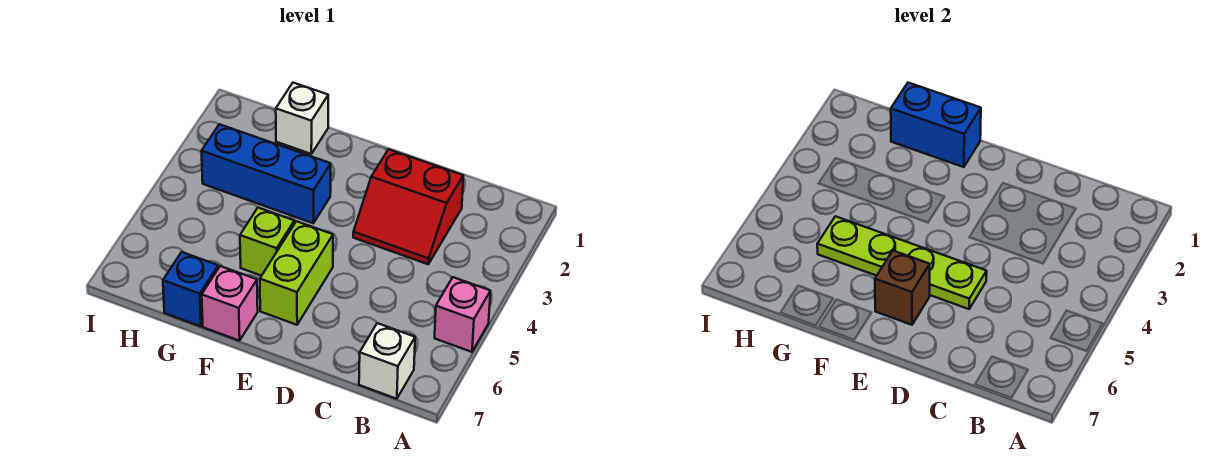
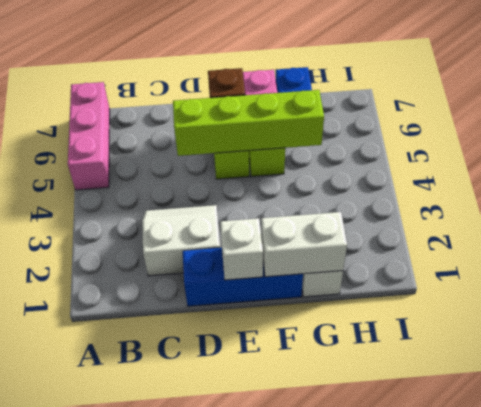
pink brick A5 level 1 -> pink brick A5:A7 level 1
white brick B7 level 1 -> white brick E1 level 2
red slope C2:D3 level 1 top 2 -> white slope C2:D3 level 1 top 2
lime plate D5:G5 level 2 -> lime brick D5:G5 level 2
blue brick F1:G1 level 2 -> white brick F1:G1 level 2
blue brick F3:H3 level 1 -> blue brick D1:F1 level 1

